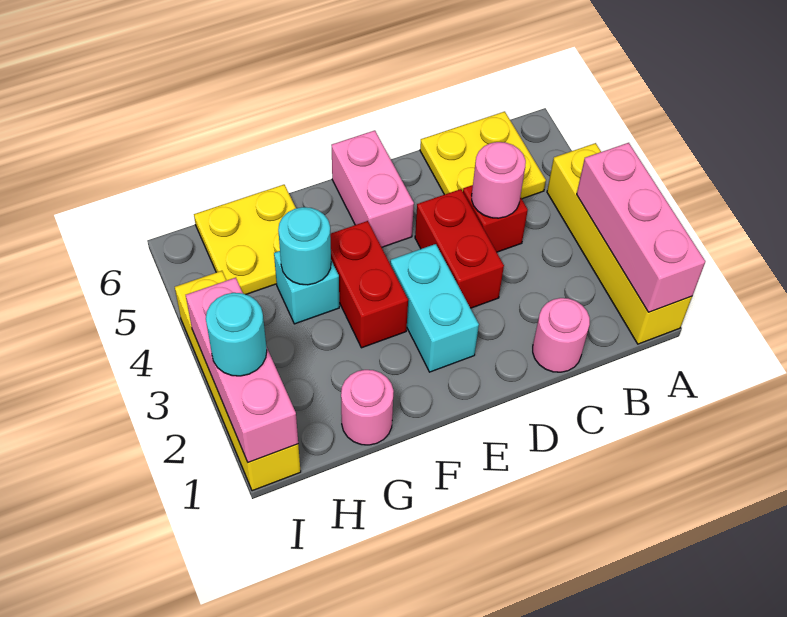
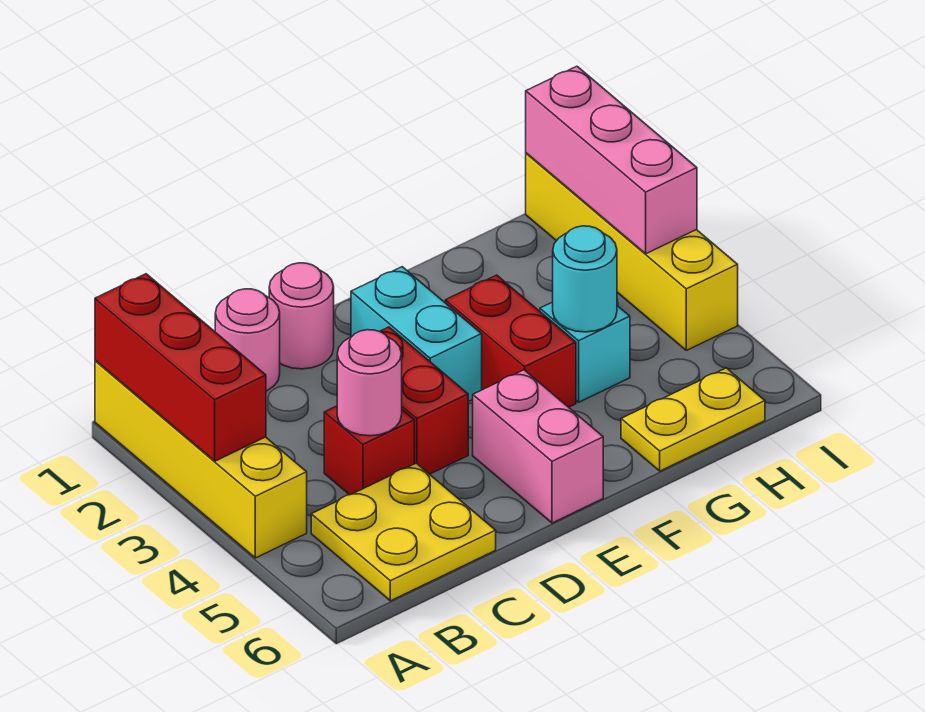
pink brick A1:A3 level 2 -> red brick A1:A3 level 2
pink round brick G1 level 1 -> pink round brick D1 level 1
yellow plate G5:H6 level 1 -> yellow plate G6:H6 level 1
cyan round brick I2 level 3 -> none

